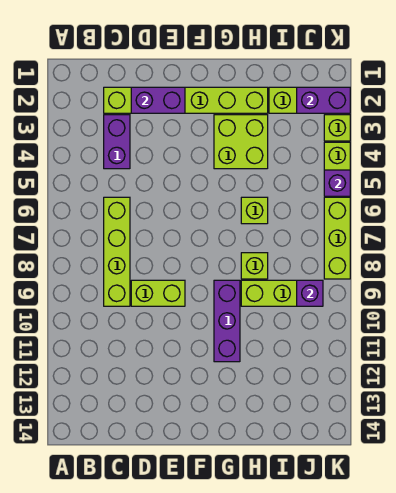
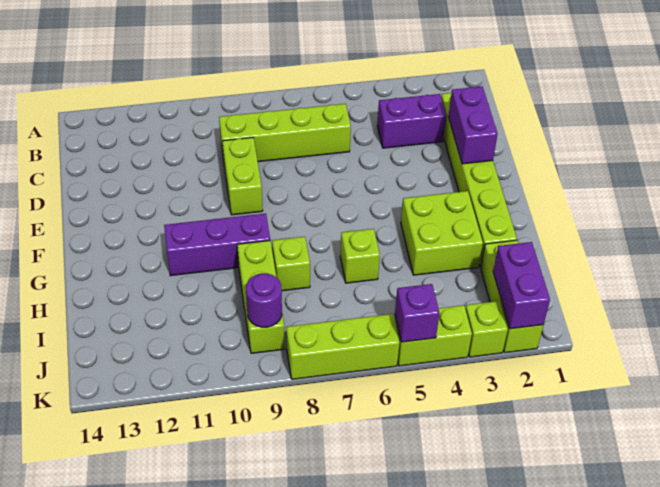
purple brick J9 level 2 -> purple round brick J9 level 2

